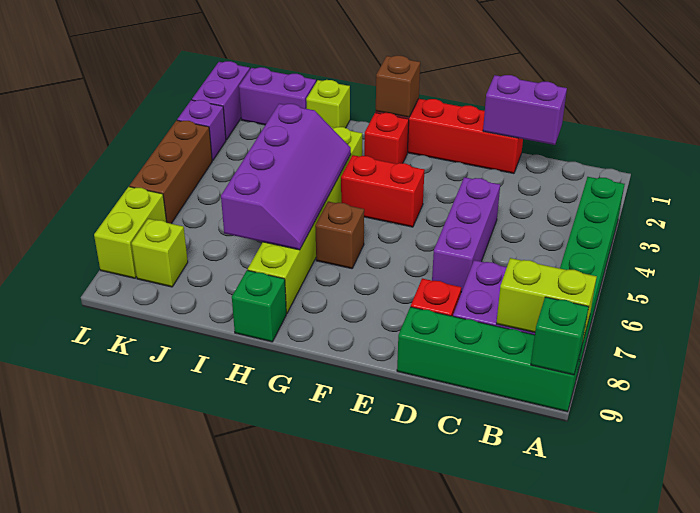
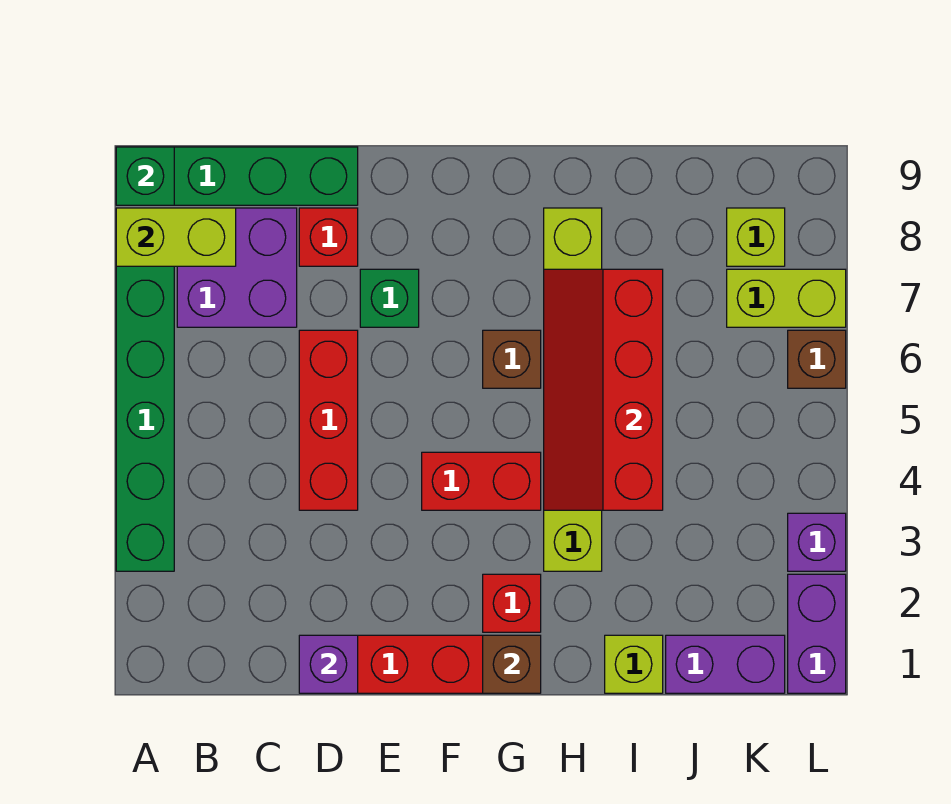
purple brick C1:D1 level 2 -> purple brick D1 level 2
purple brick D4:D6 level 1 -> red brick D4:D6 level 1
purple slope H4:I7 level 2 top I -> red slope H4:I7 level 2 top I
green brick H9 level 1 -> green brick E7 level 1
brown brick L4:L6 level 1 -> brown brick L6 level 1
lime brick L7:L8 level 1 -> lime brick K7:L7 level 1

